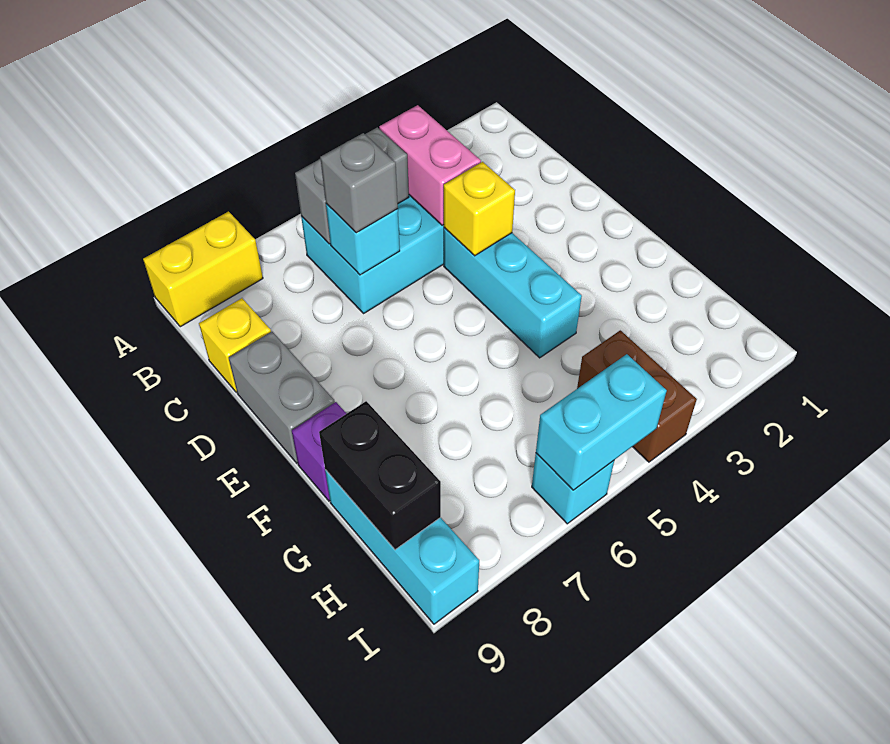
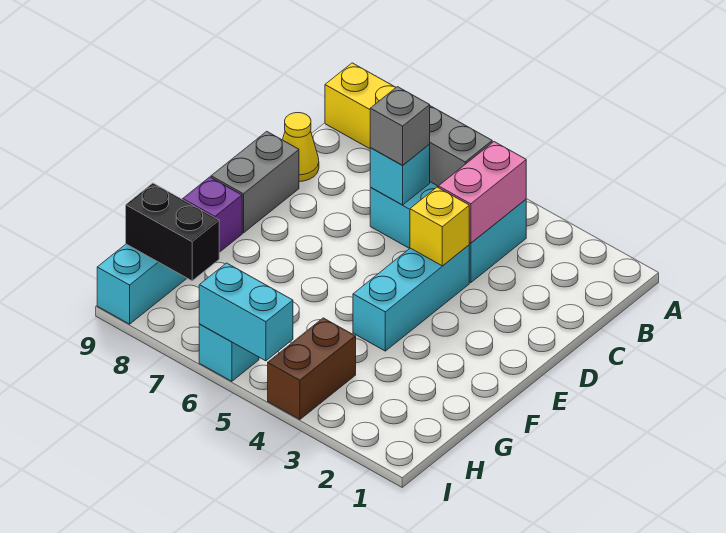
yellow brick C9 level 1 -> yellow cone C9 level 1
black brick G9:H9 level 2 -> black brick H8:H9 level 2

